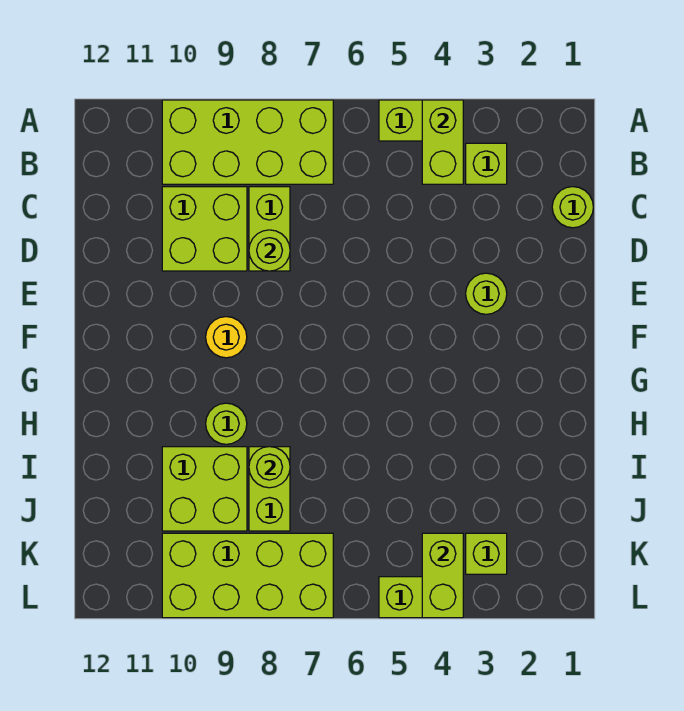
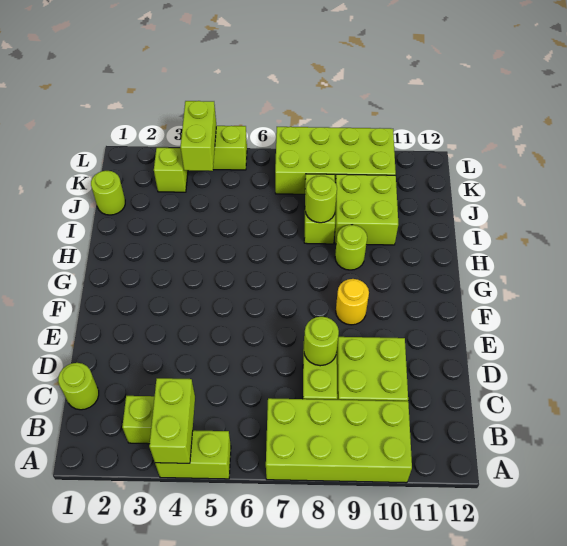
lime round brick E3 level 1 -> lime round brick J1 level 1

